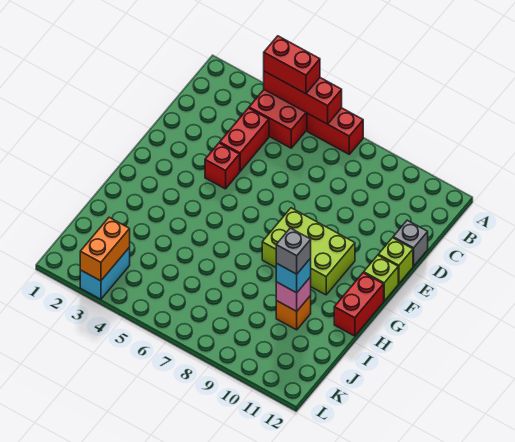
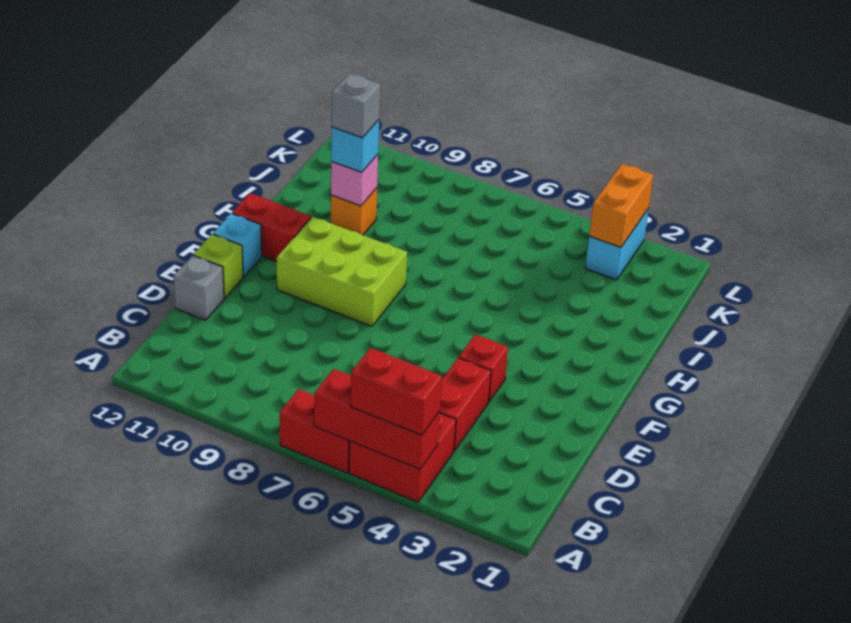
lime brick F12 level 1 -> cyan brick F12 level 1
red brick G12:H12 level 1 -> red brick G11:G12 level 1

